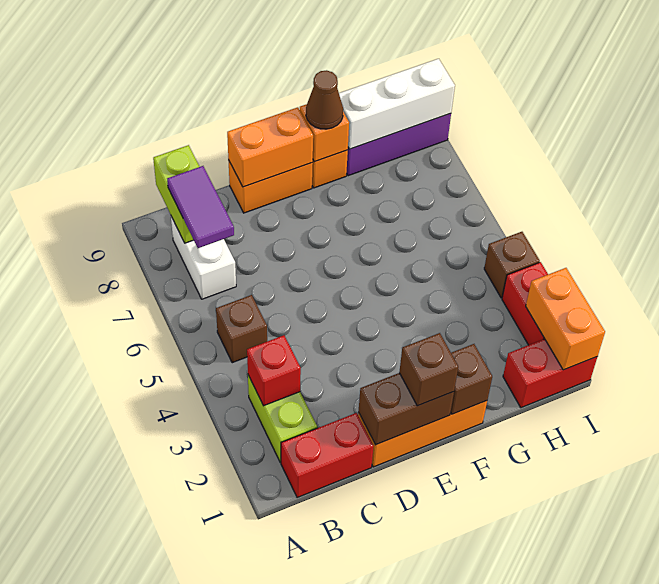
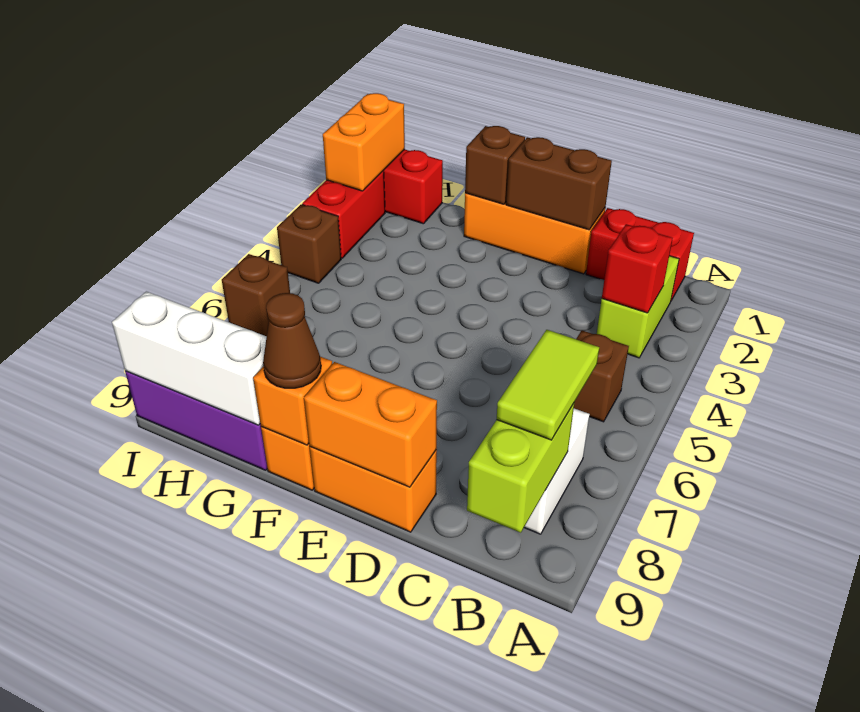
purple tile B7:B8 level 3 -> lime tile B7:B8 level 3
brown brick E1 level 3 -> brown brick I6 level 1

